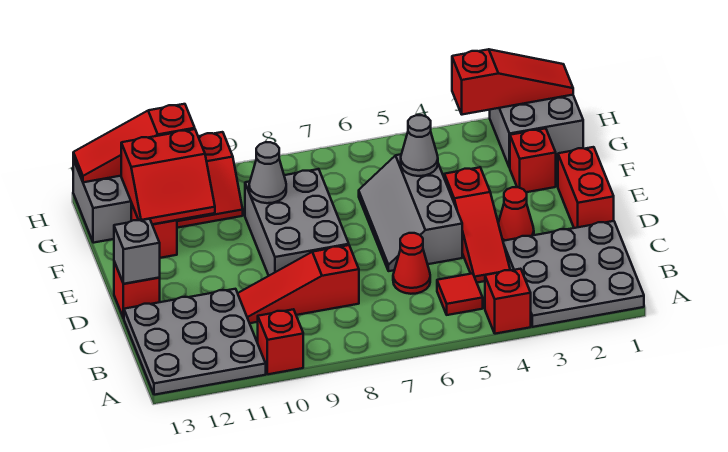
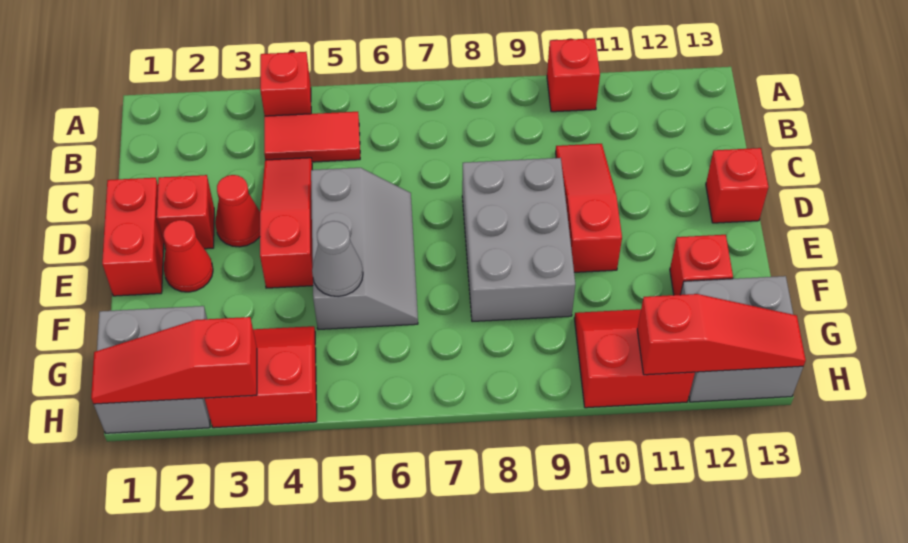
grey plate A1:C3 level 1 -> none
grey plate A11:C13 level 1 -> none
red tile B5 level 1 -> red tile B4:B5 level 1
red cone C6 level 1 -> red cone E2 level 1
red slope C8:C10 level 1 top 8 -> red slope C10:E10 level 1 top E
grey brick D13 level 2 -> none
red brick F2 level 1 -> red brick D2 level 1
grey cone F9 level 2 -> none
red slope F11:G12 level 2 top G -> red slope G3:H4 level 1 top H

